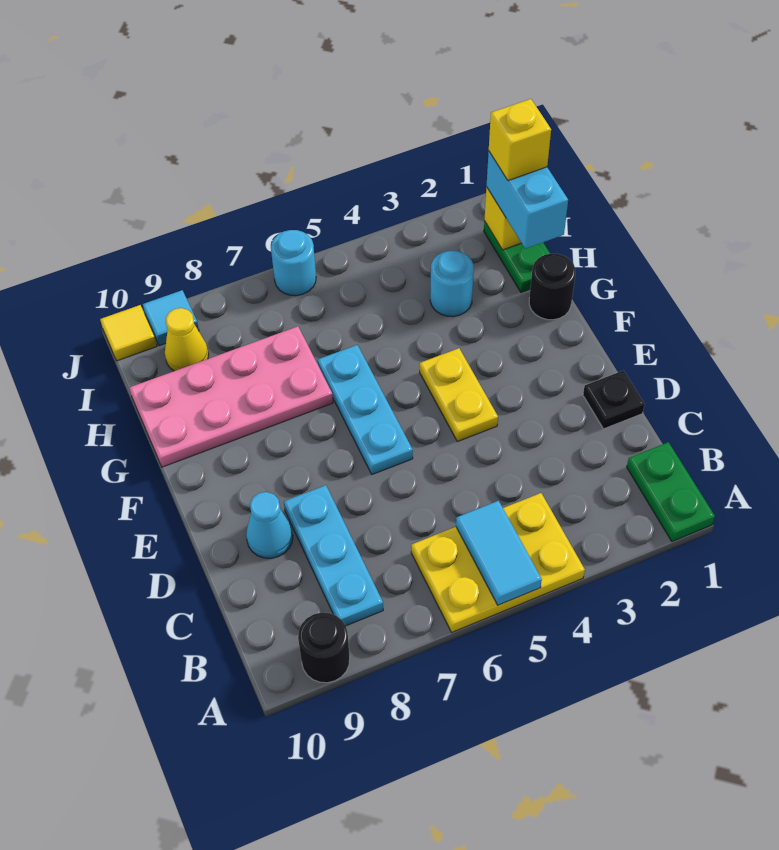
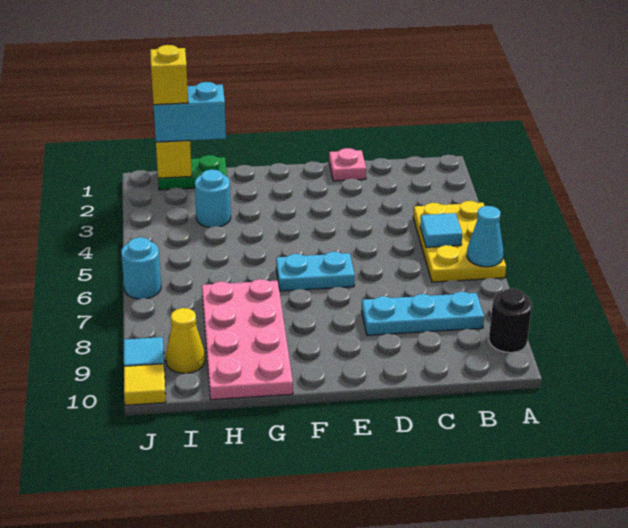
green plate A1:B1 level 1 -> none
cyan tile A5:B5 level 2 -> cyan tile B5 level 2
black plate D1 level 1 -> pink plate D1 level 1
cyan cone D9 level 1 -> cyan cone A6 level 2
yellow plate E4:F4 level 1 -> none
cyan plate E6:G6 level 1 -> cyan plate E6:F6 level 1
black round brick G1 level 1 -> none

